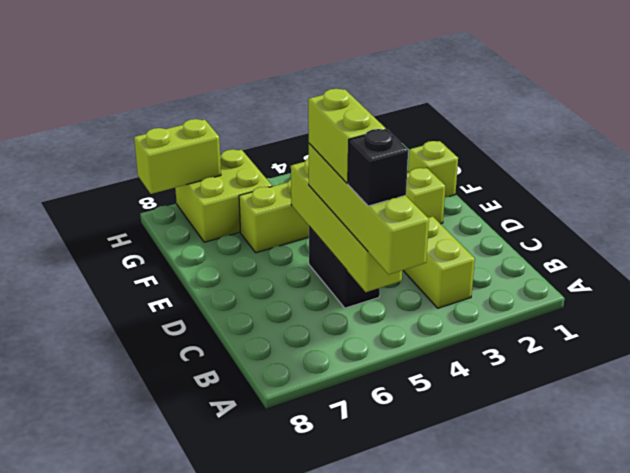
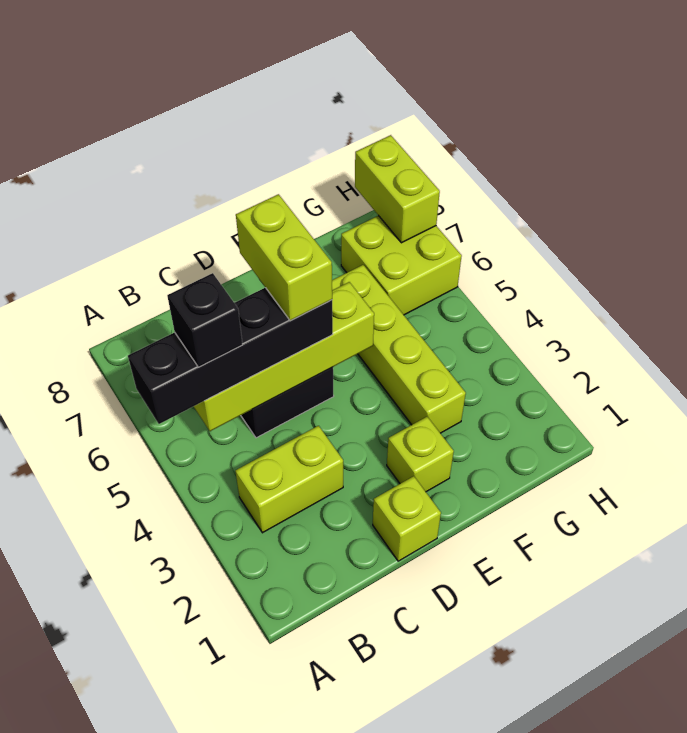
lime brick A5:D5 level 3 -> black brick A5:D5 level 3
lime brick C5:D5 level 4 -> lime brick D5:D6 level 4
lime brick F1 level 1 -> lime brick D1 level 1

